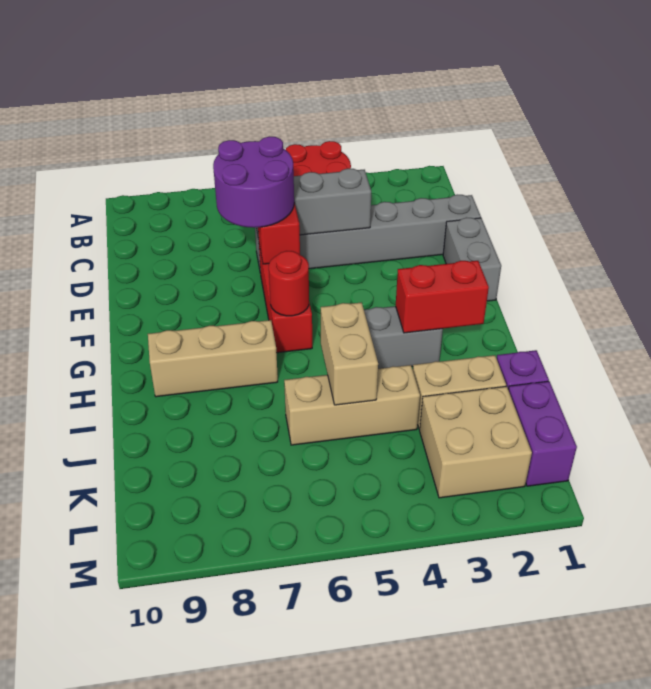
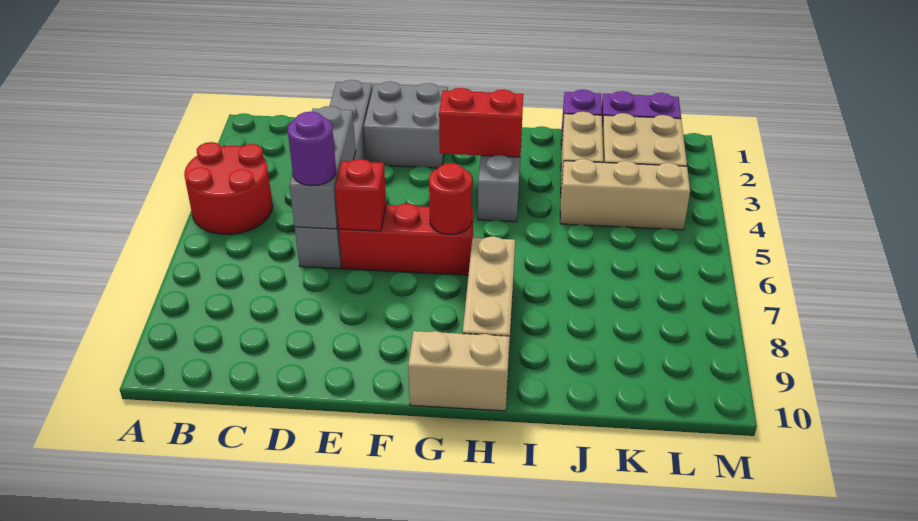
purple round brick D6:E7 level 3 -> purple round brick D6 level 3
grey brick E1:F1 level 1 -> grey brick E1:F2 level 1
red brick H2:H3 level 2 -> red brick G3:H3 level 2
tan brick I5:J5 level 2 -> tan brick G10:H10 level 1
tan brick J4:J6 level 1 -> tan brick J4:L4 level 1

